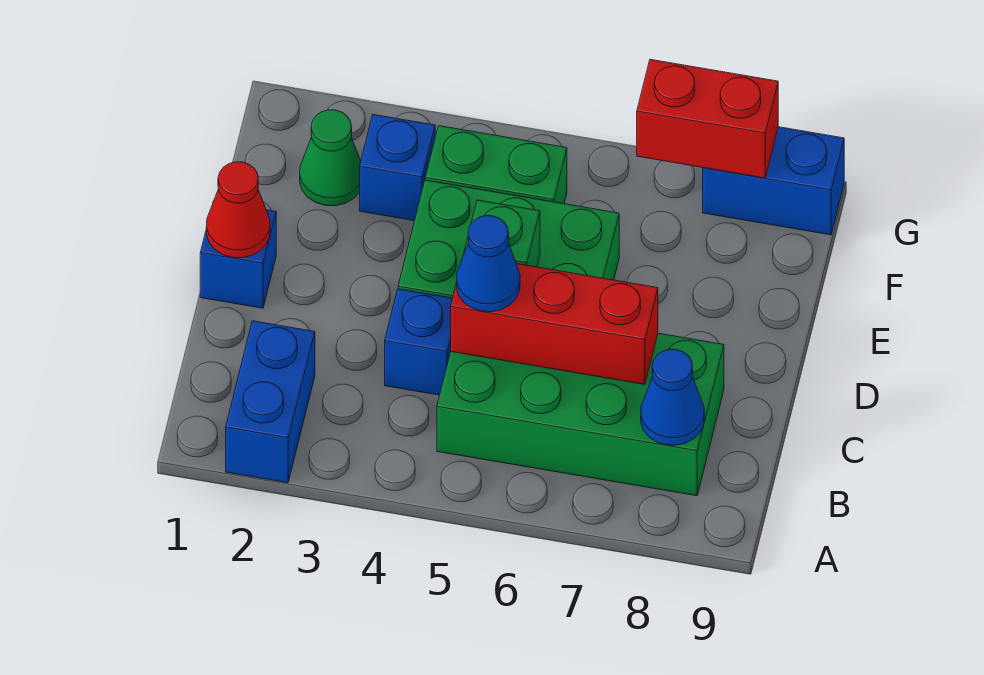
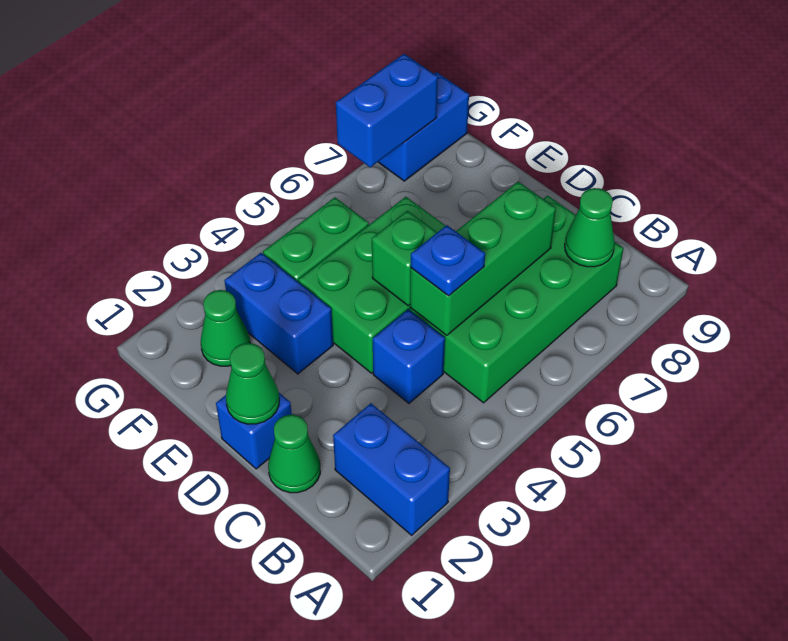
blue cone B8 level 2 -> green cone B8 level 2
none -> green cone C1 level 1
red brick C5:C7 level 2 -> green brick C5:C7 level 2
blue cone C5 level 3 -> blue plate C5 level 3
red cone D1 level 2 -> green cone D1 level 2
blue brick F3 level 1 -> blue brick E3:F3 level 1
red brick G7:G8 level 2 -> blue brick G7:G8 level 2

